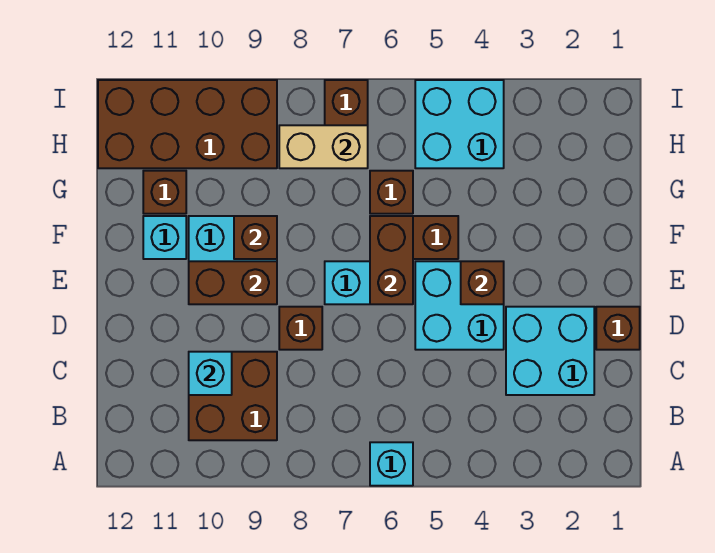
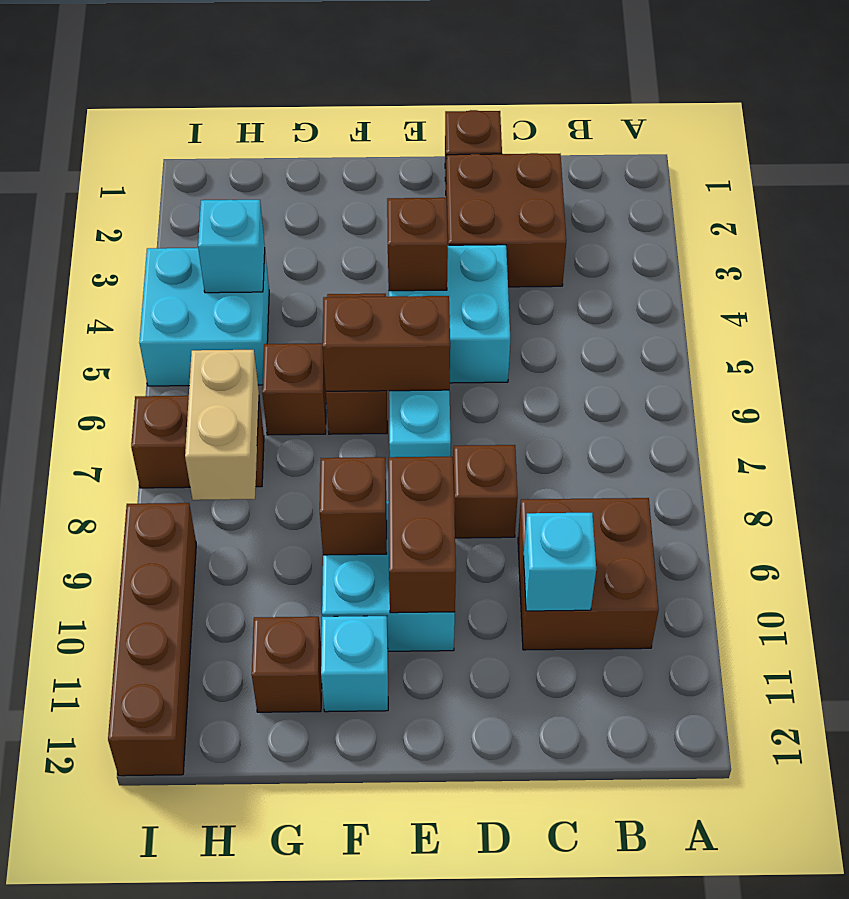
cyan brick A6 level 1 -> cyan brick H4 level 2
cyan brick C2:D3 level 1 -> brown brick C2:D3 level 1
brown brick H9:I12 level 1 -> brown brick I9:I12 level 1

